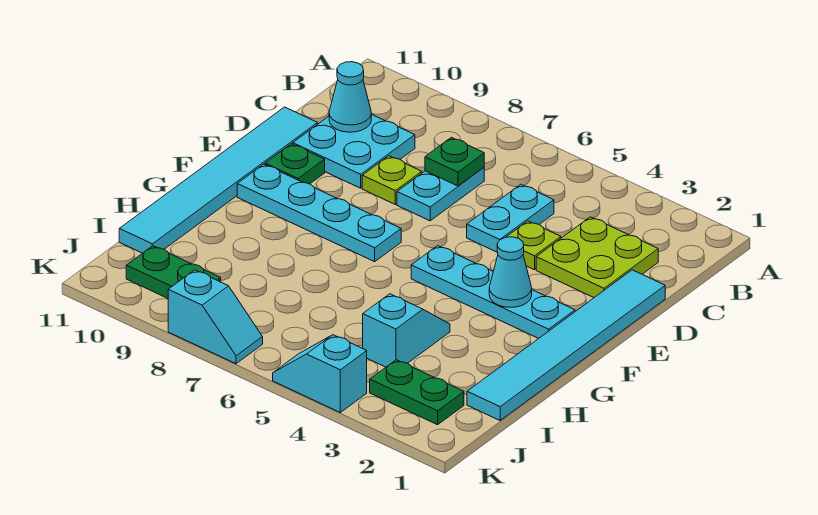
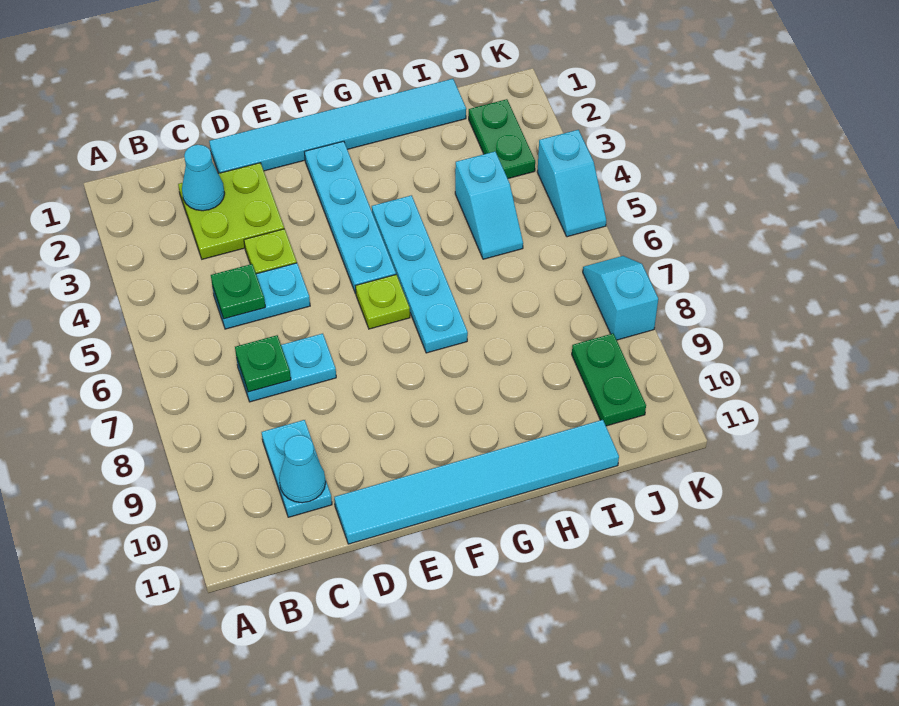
cyan plate C9:D10 level 1 -> cyan plate C9:C10 level 1
lime plate D8 level 1 -> lime plate F6 level 1
green plate E10 level 1 -> green plate C5 level 2
cyan cone F3 level 2 -> cyan cone C2 level 2
cyan plate F7:F10 level 1 -> cyan plate G4:G7 level 1
cyan slope H4:I4 level 1 top I -> cyan slope I4:I5 level 1 top 4

